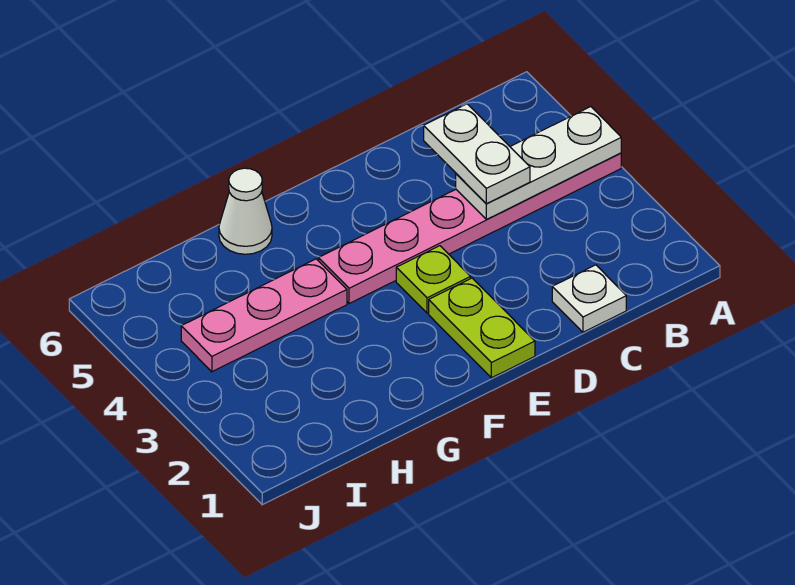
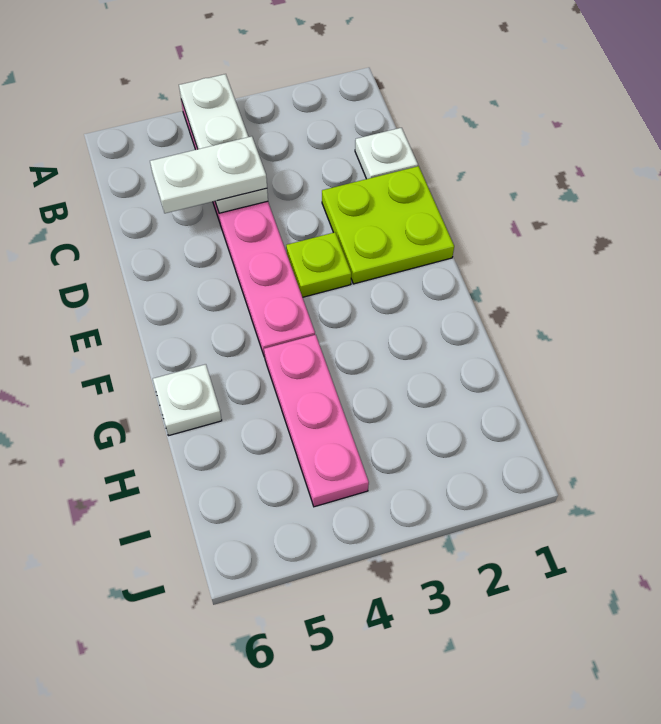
lime plate E1:E2 level 1 -> lime plate D1:E2 level 1
white cone G6 level 1 -> white plate G6 level 1

